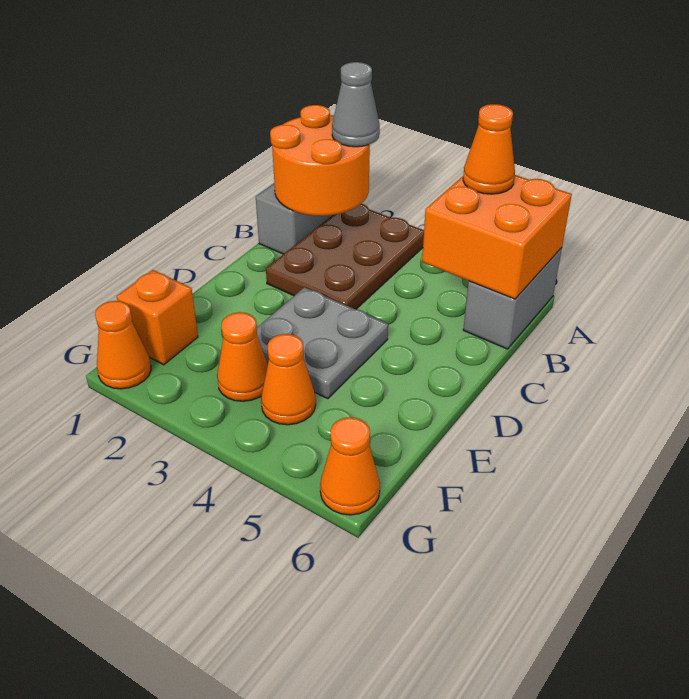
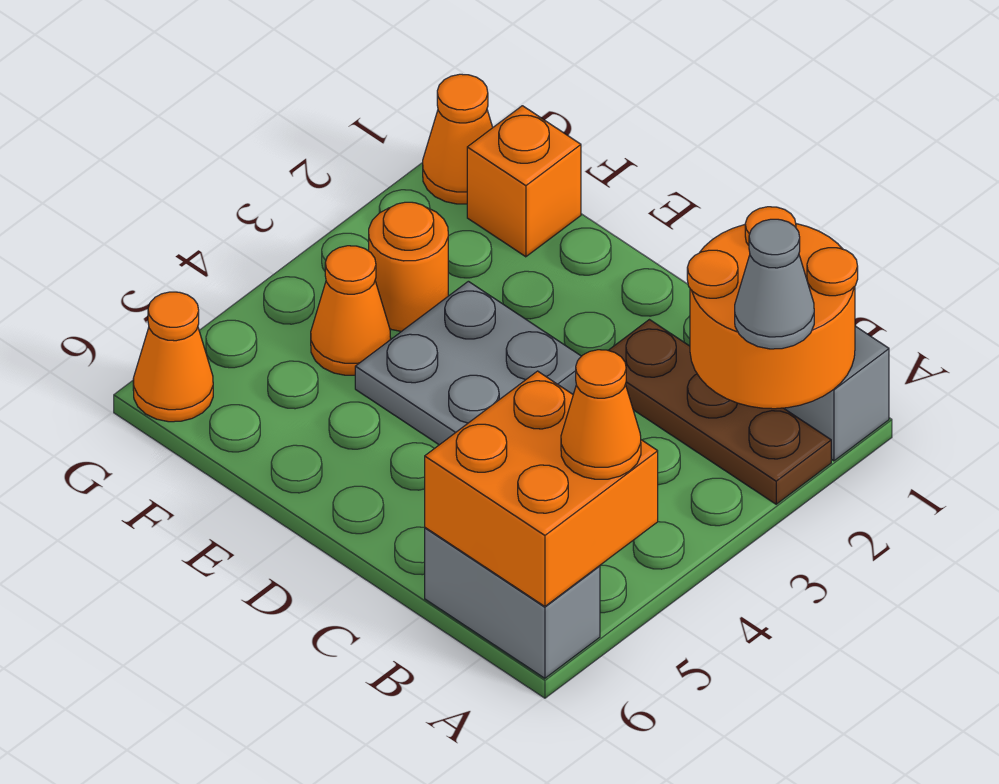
brown plate A2:C3 level 1 -> brown plate A2:C2 level 1
orange cone F3 level 1 -> orange round brick F3 level 1

